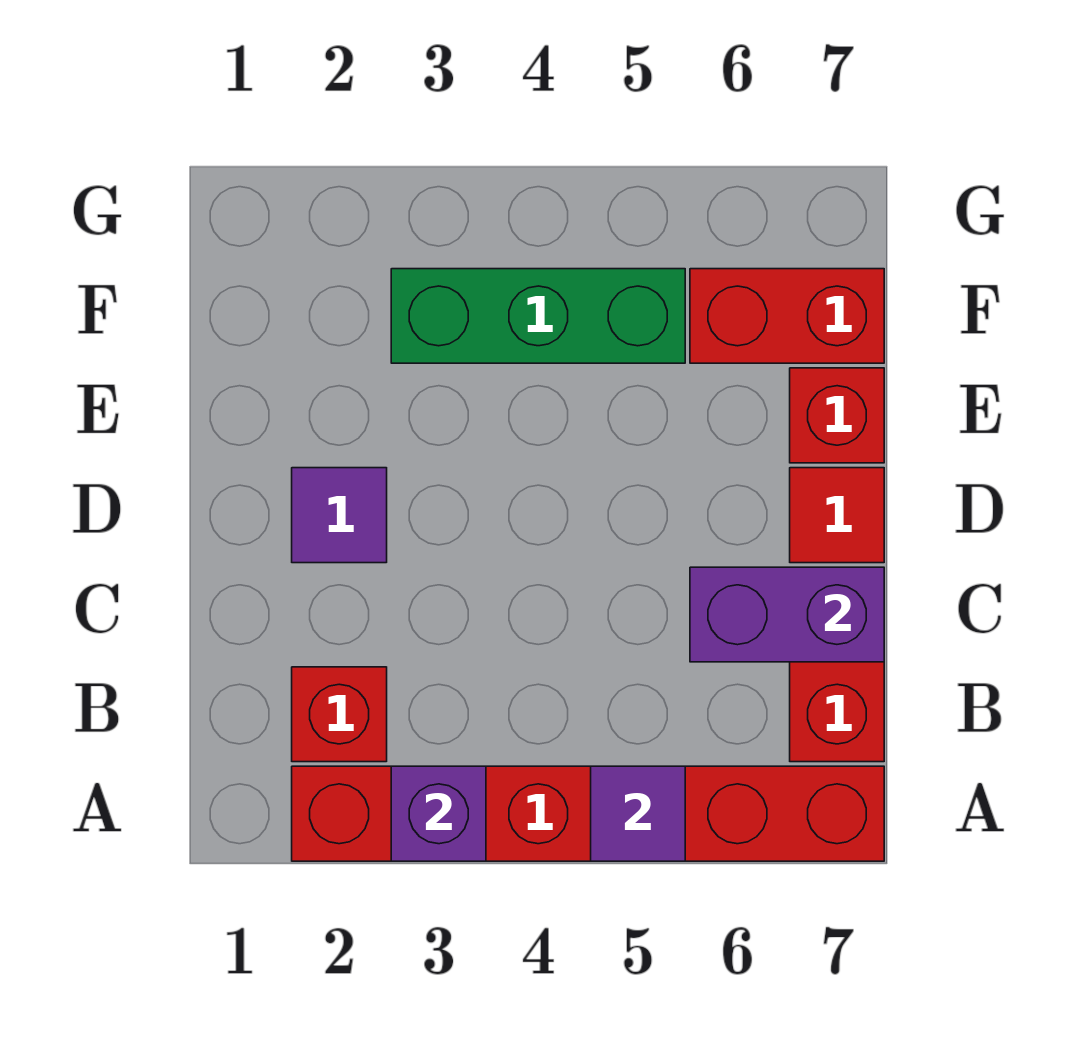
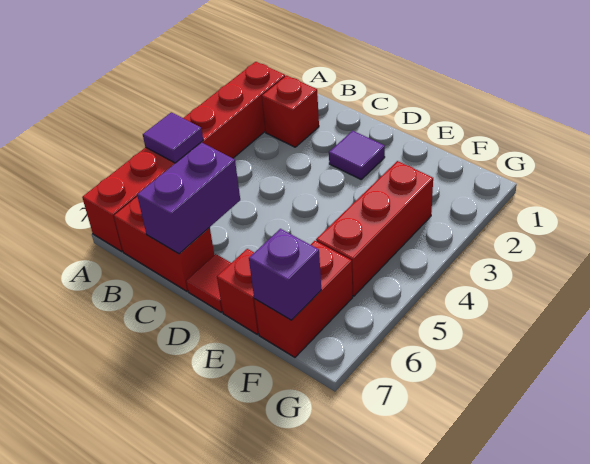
purple brick A3 level 2 -> purple brick F7 level 2
green brick F3:F5 level 1 -> red brick F3:F5 level 1

